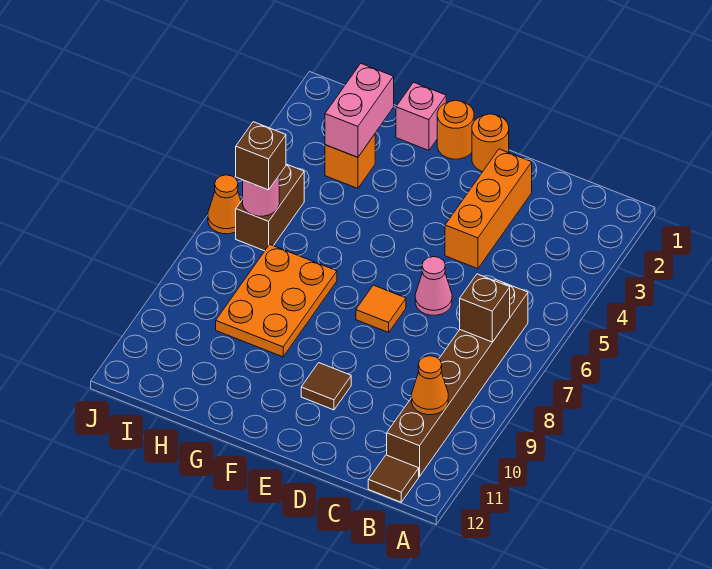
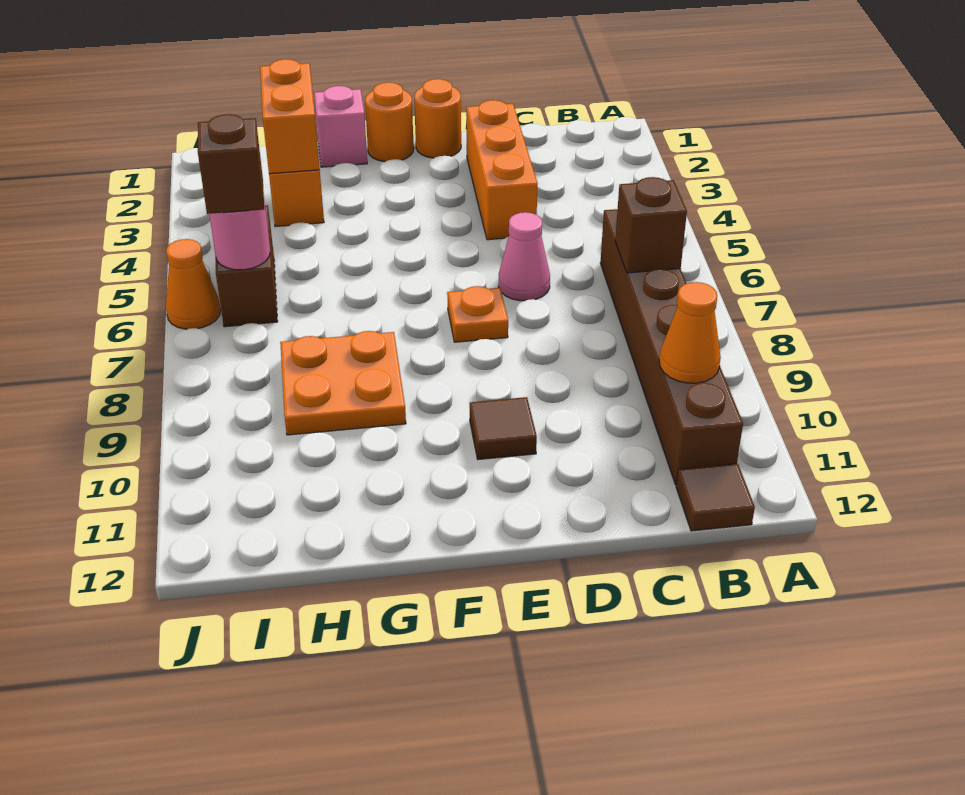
orange tile E7 level 1 -> orange plate E7 level 1
orange plate G7:H9 level 1 -> orange plate G8:H9 level 1
pink brick H2:H3 level 2 -> orange brick H2:H3 level 2

